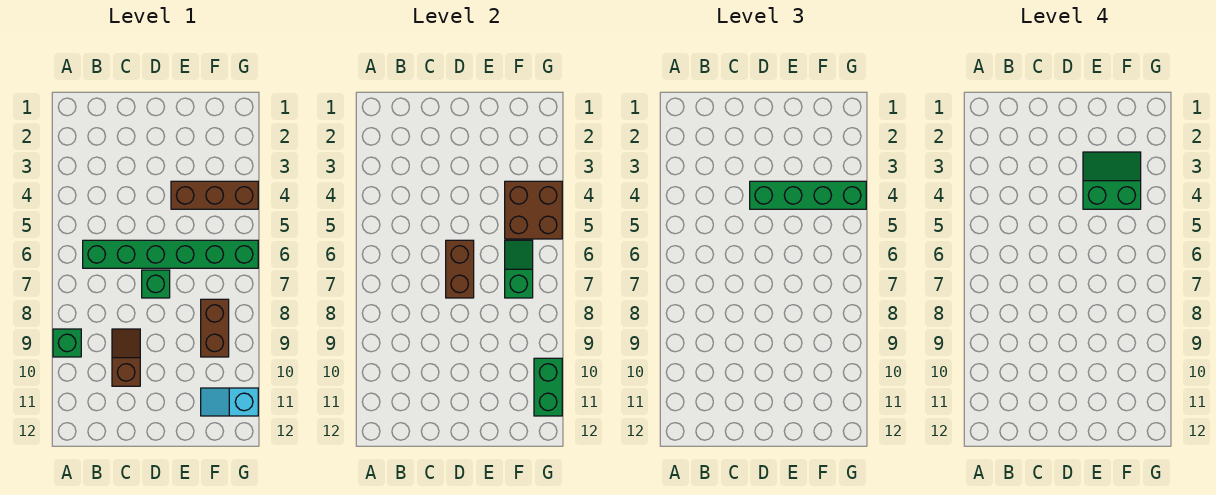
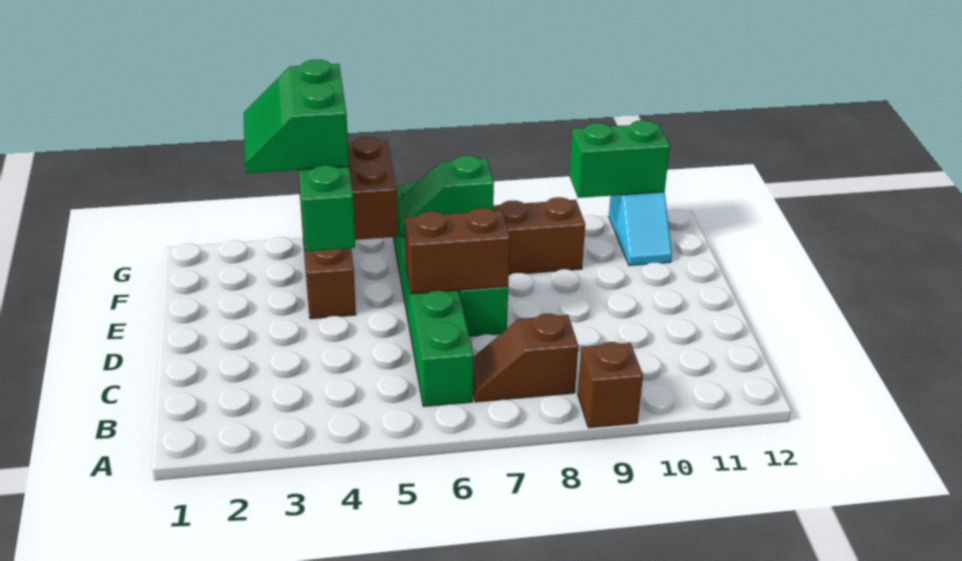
green brick A9 level 1 -> brown brick A9 level 1
brown slope C9:C10 level 1 top 10 -> brown slope B7:B8 level 1 top 8

